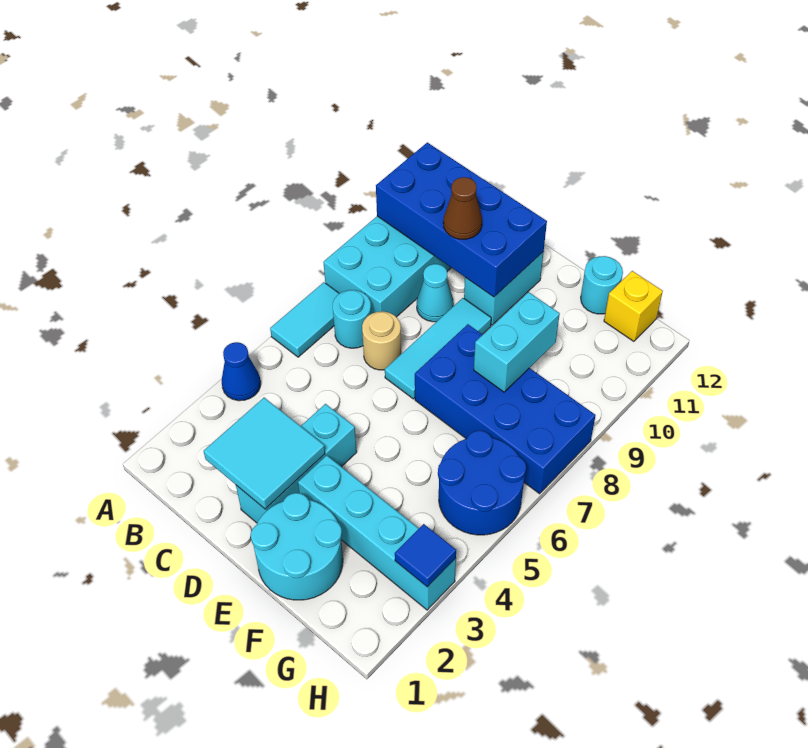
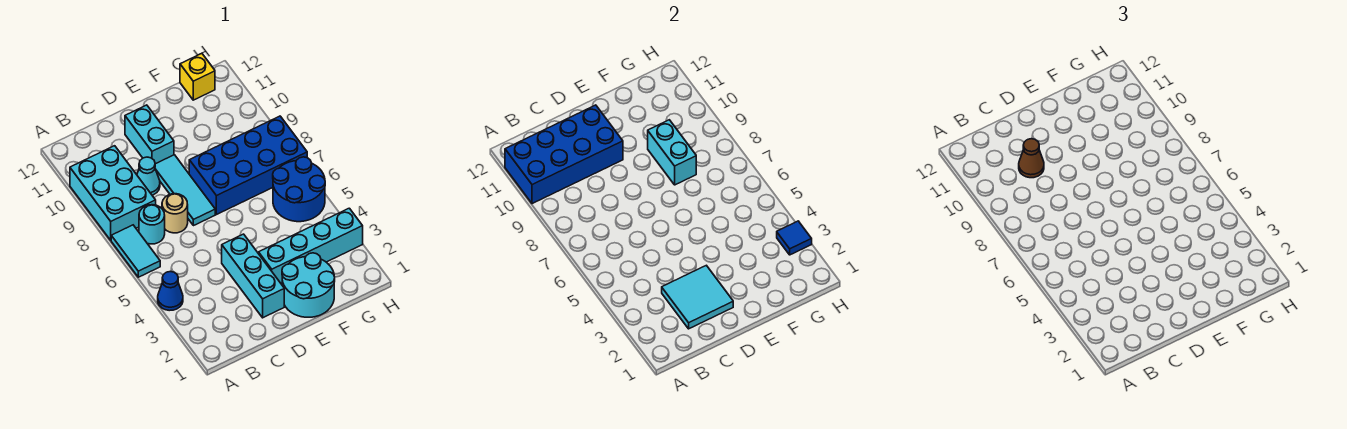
cyan round brick F12 level 1 -> none

